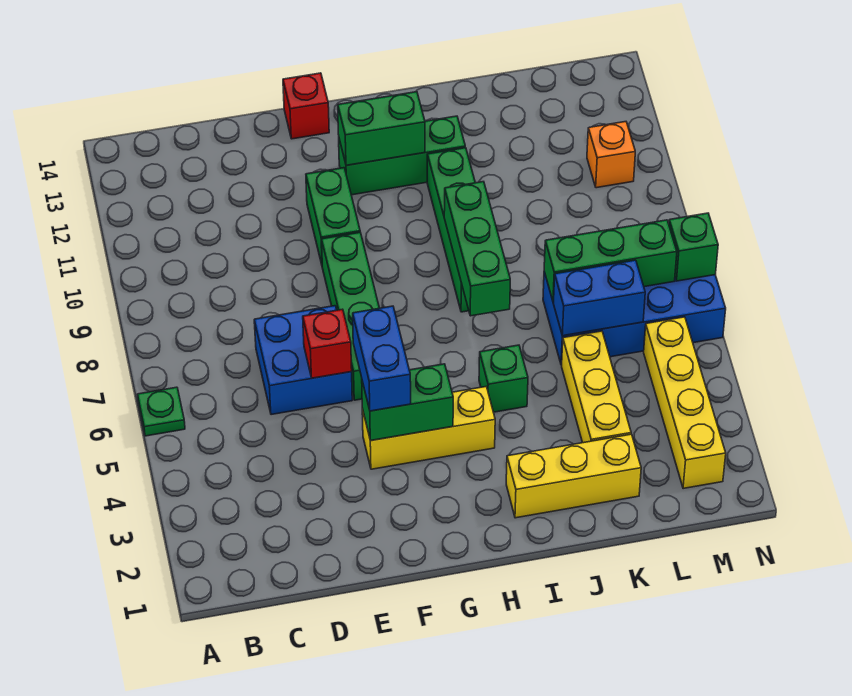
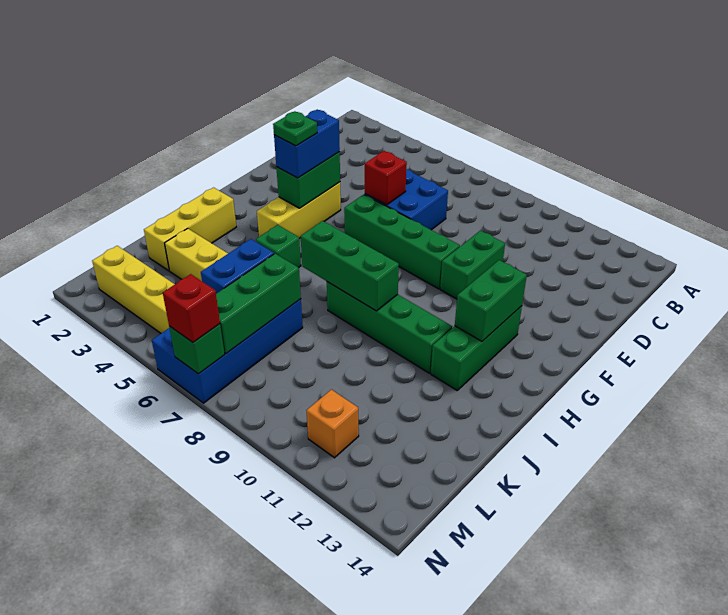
green plate A6 level 1 -> green plate G4 level 4
blue brick F4:F5 level 3 -> blue brick F4:G4 level 3
green brick F10:F11 level 1 -> green brick E10:F10 level 1
red brick F14 level 1 -> red brick N7 level 3

